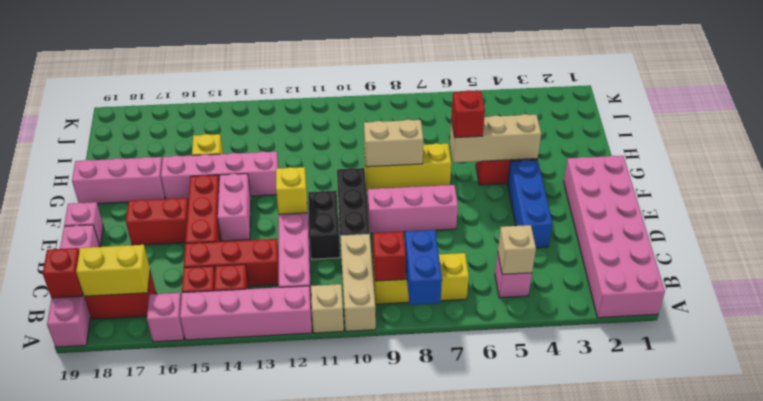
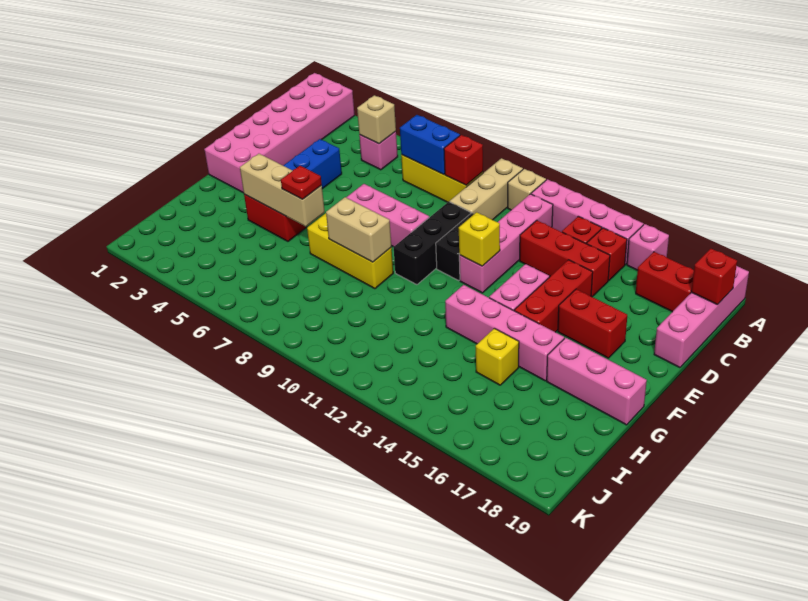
blue brick A8:B8 level 2 -> blue brick B7:B8 level 2
yellow brick B17:B18 level 2 -> none
pink brick E19 level 1 -> none
red brick G6 level 3 -> red plate G6 level 3

